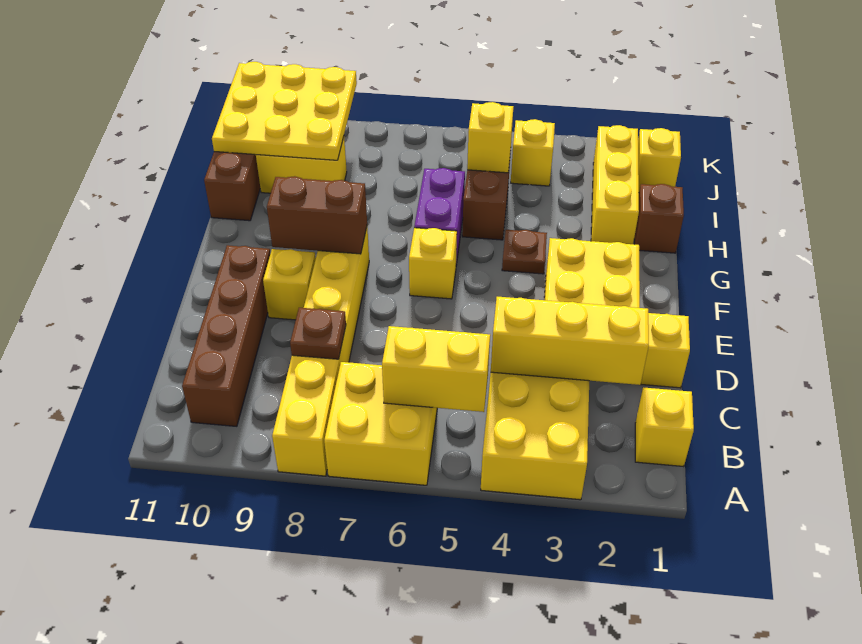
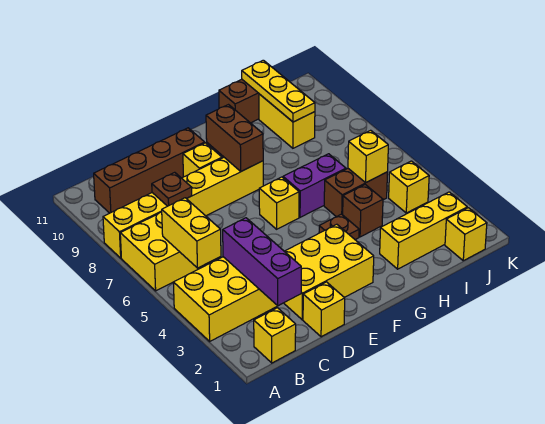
yellow brick C2:C4 level 2 -> purple brick C2:C4 level 2
brown brick H1 level 1 -> brown brick H4 level 1
yellow plate I9:K11 level 2 -> yellow plate I9:I11 level 2

